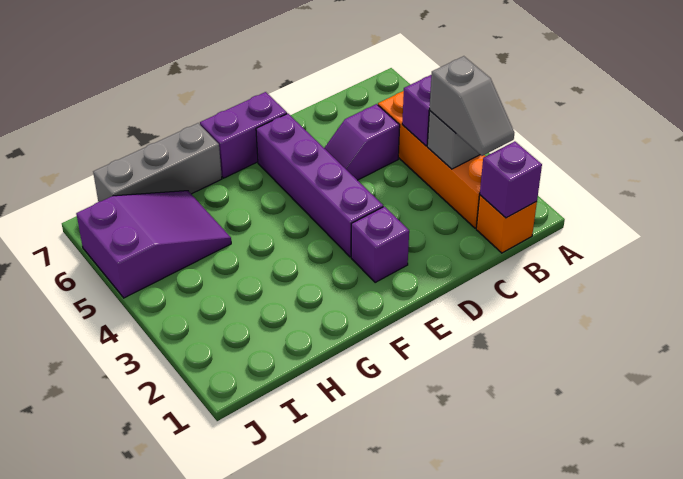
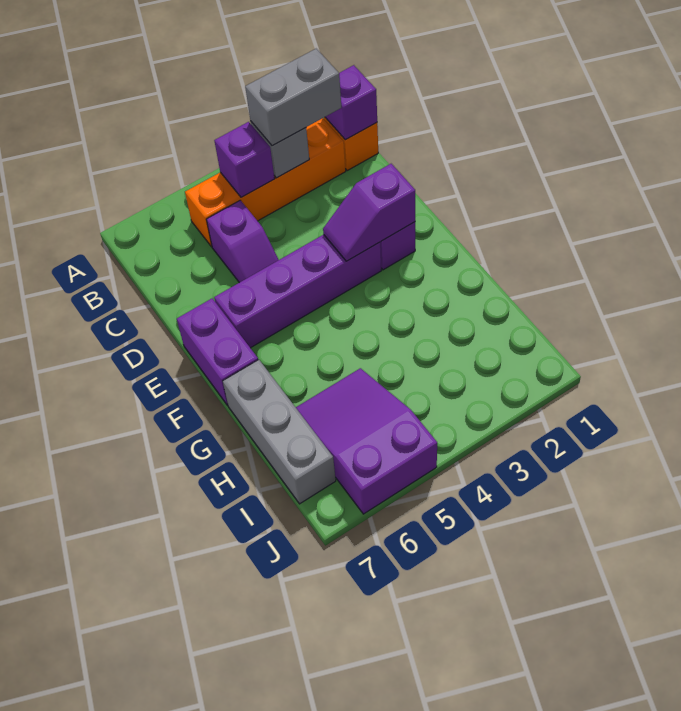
grey slope B2:B3 level 3 top 3 -> grey brick B2:B3 level 3
none -> purple slope E2:E3 level 2 top 2

